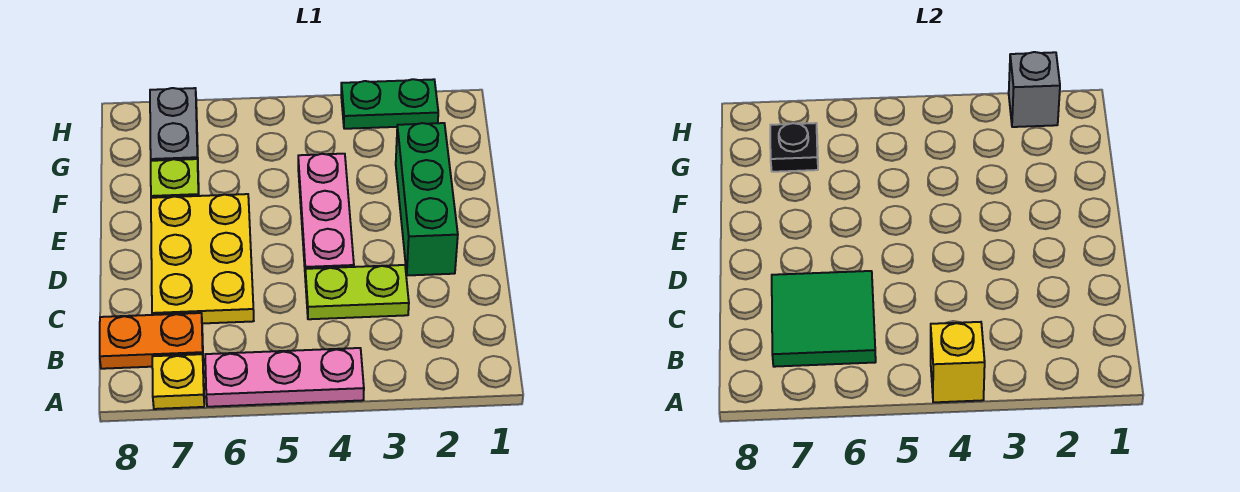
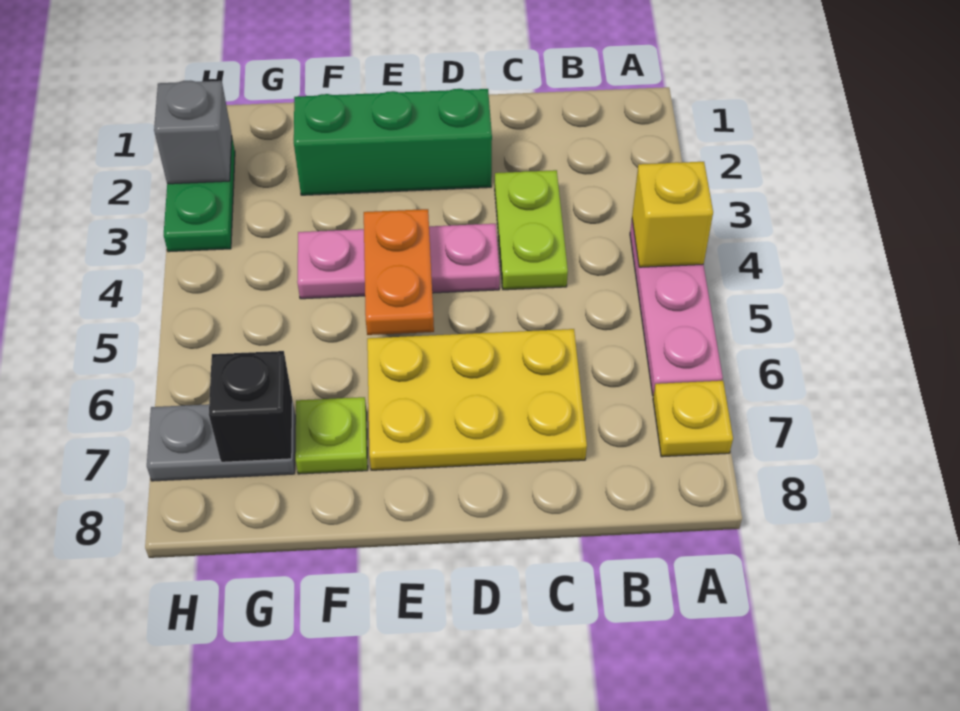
green tile B6:C7 level 2 -> none
orange plate B7:B8 level 1 -> orange plate E4:E5 level 2
black plate G7 level 2 -> black brick G7 level 2

